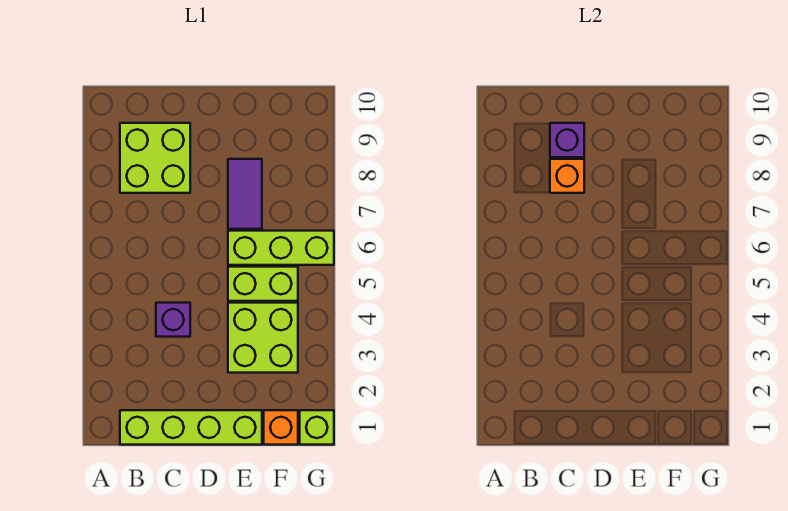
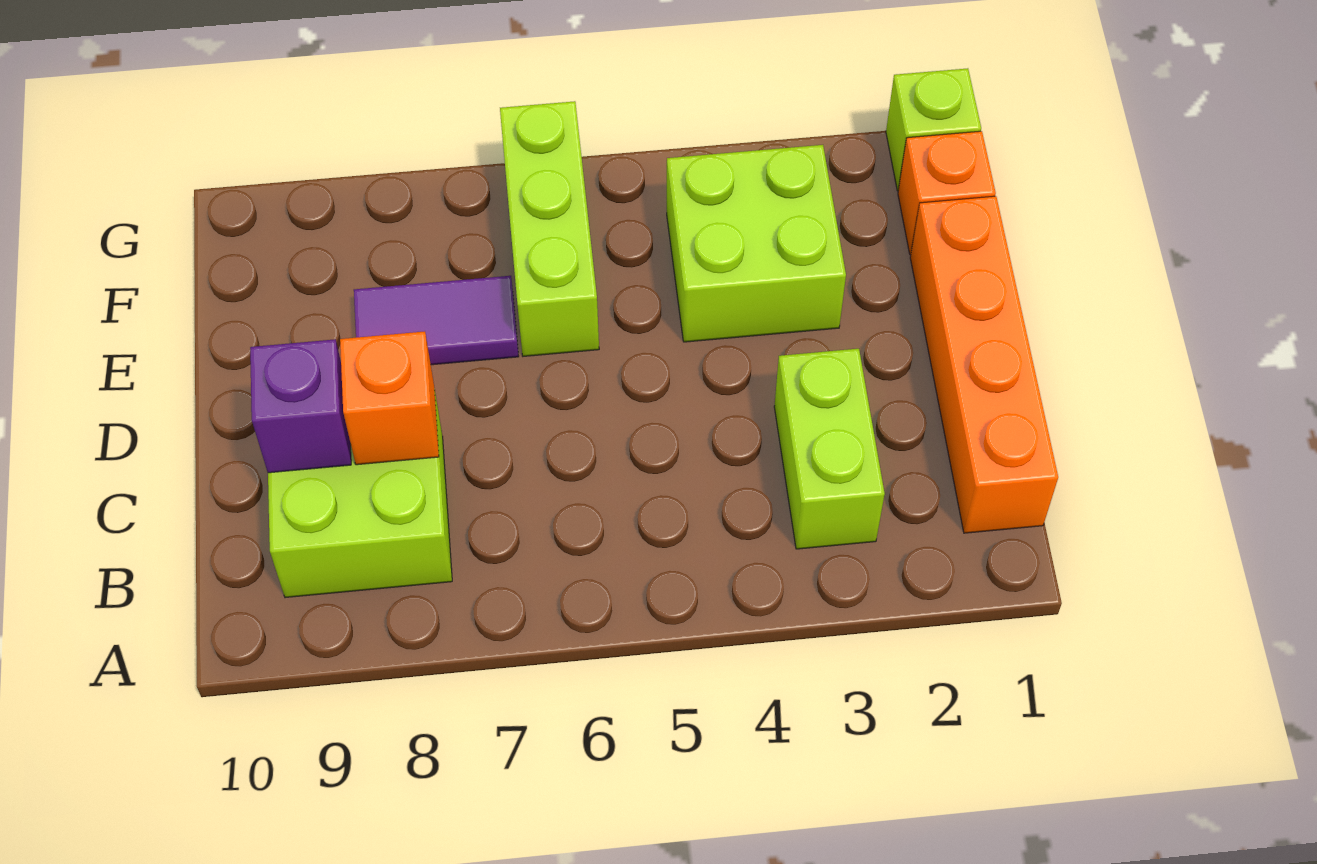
lime brick B1:E1 level 1 -> orange brick B1:E1 level 1
purple brick C4 level 1 -> none
lime brick E5:F5 level 1 -> lime brick B3:C3 level 1

